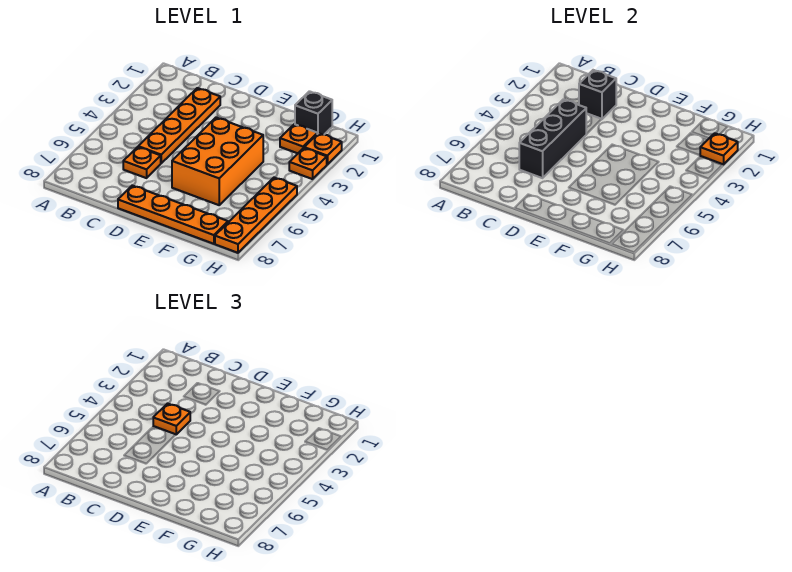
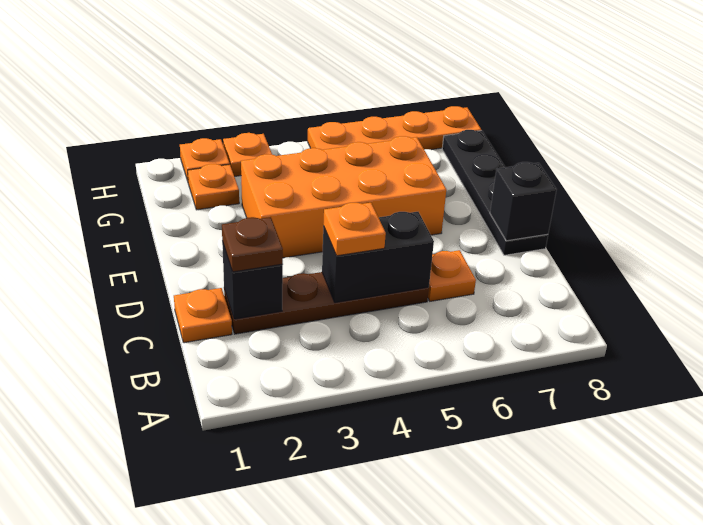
orange plate C2:C5 level 1 -> brown plate C2:C5 level 1
none -> brown plate C2 level 3
black brick C4:C6 level 2 -> black brick C4:C5 level 2
orange plate D8:G8 level 1 -> black plate D8:G8 level 1
orange brick E4:F6 level 1 -> orange brick E3:F6 level 1
black brick G1 level 1 -> black brick D8 level 2
orange plate H2 level 2 -> orange plate C1 level 1

